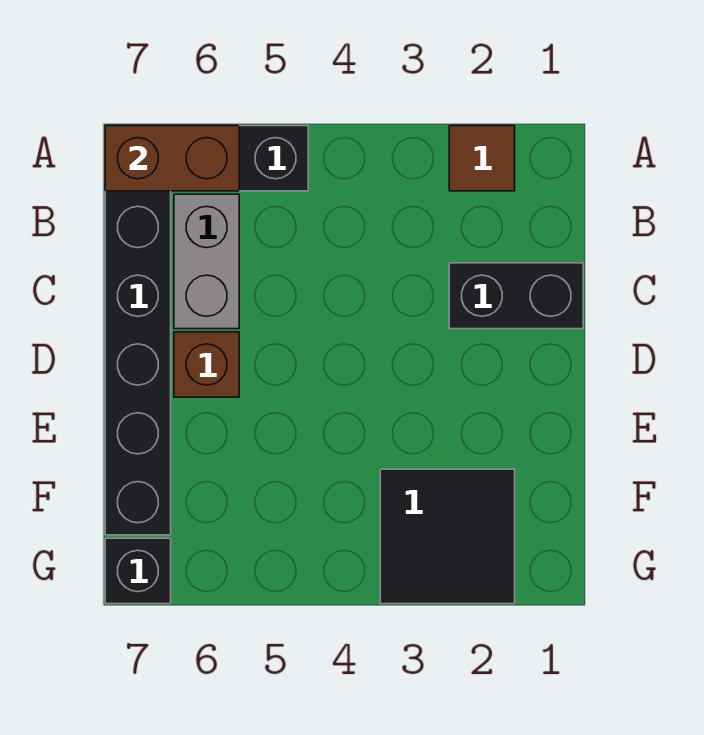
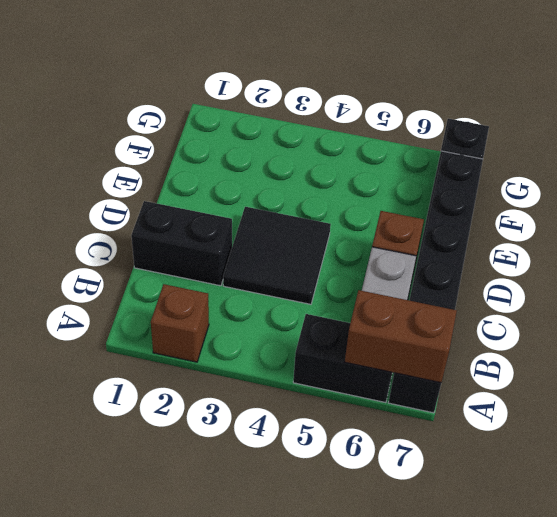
brown tile A2 level 1 -> brown brick A2 level 1
black tile F2:G3 level 1 -> black tile C3:D4 level 1

